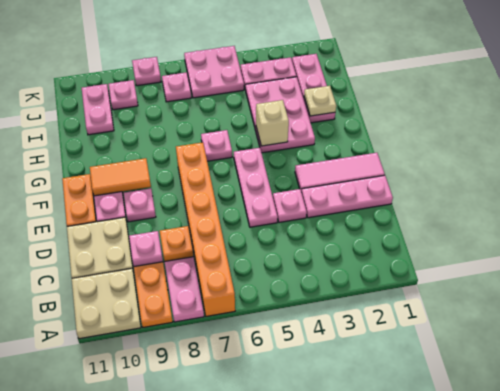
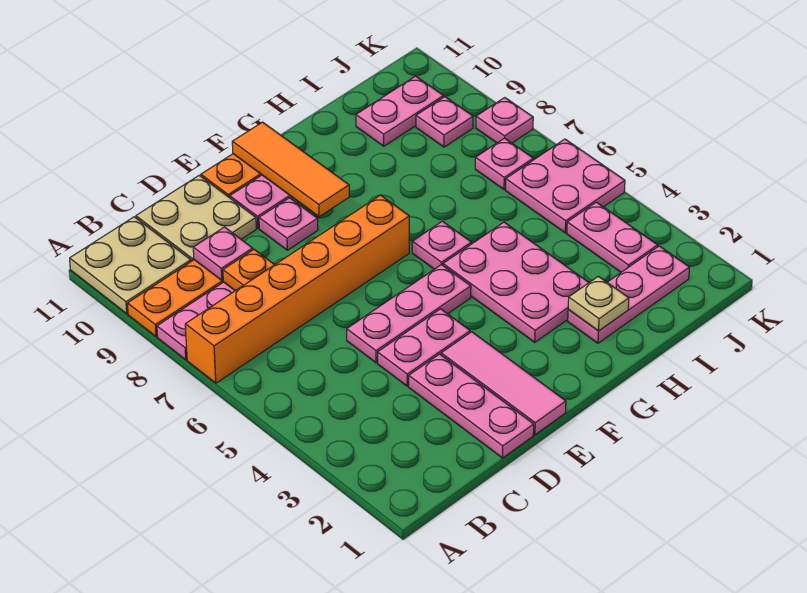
pink plate D4 level 1 -> pink plate D4:E4 level 1
orange tile F9:F10 level 2 -> orange tile F9:F11 level 2
pink plate G3:I4 level 1 -> pink plate G3:H5 level 1
tan brick G4 level 2 -> none

